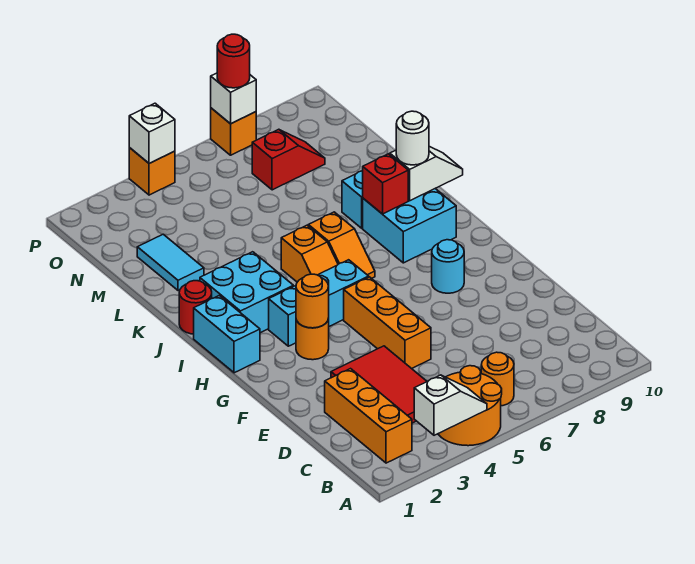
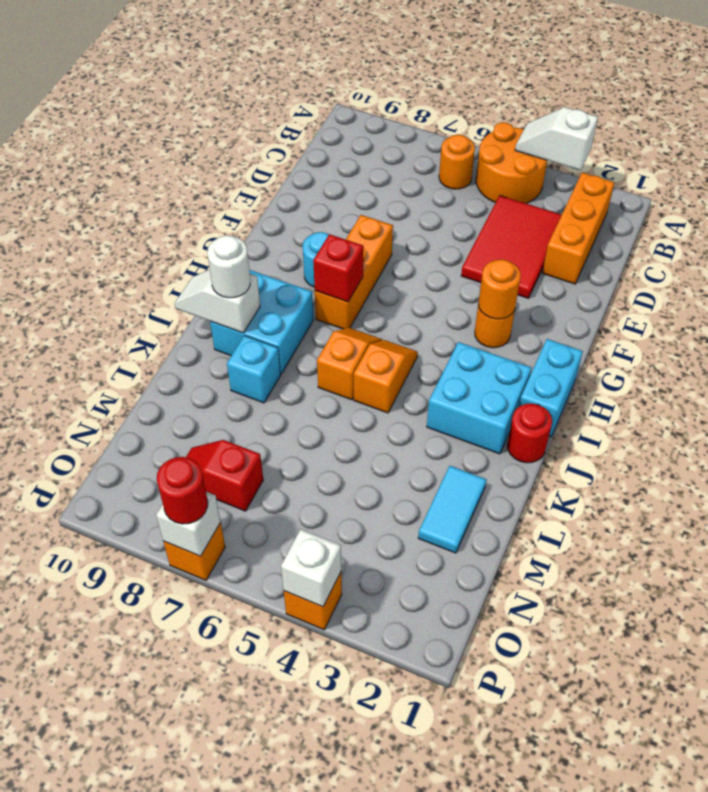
orange brick E5:G5 level 1 -> orange brick F7:H7 level 1
cyan brick H3:H5 level 1 -> none
red brick J8 level 2 -> red brick H7 level 2

